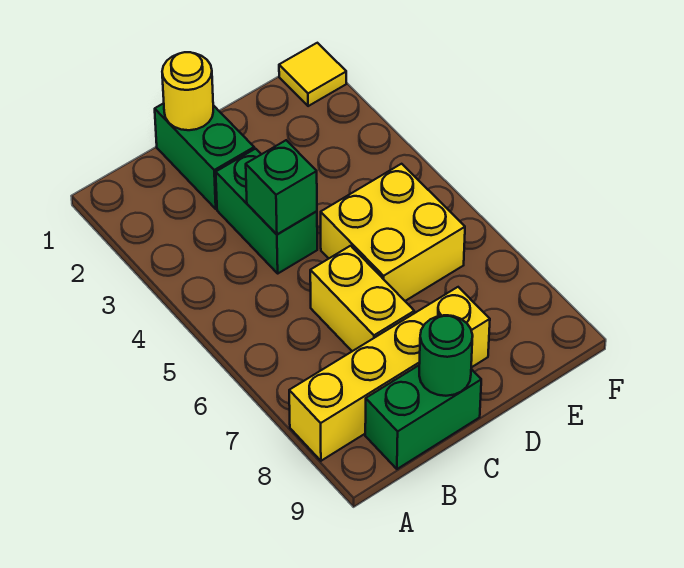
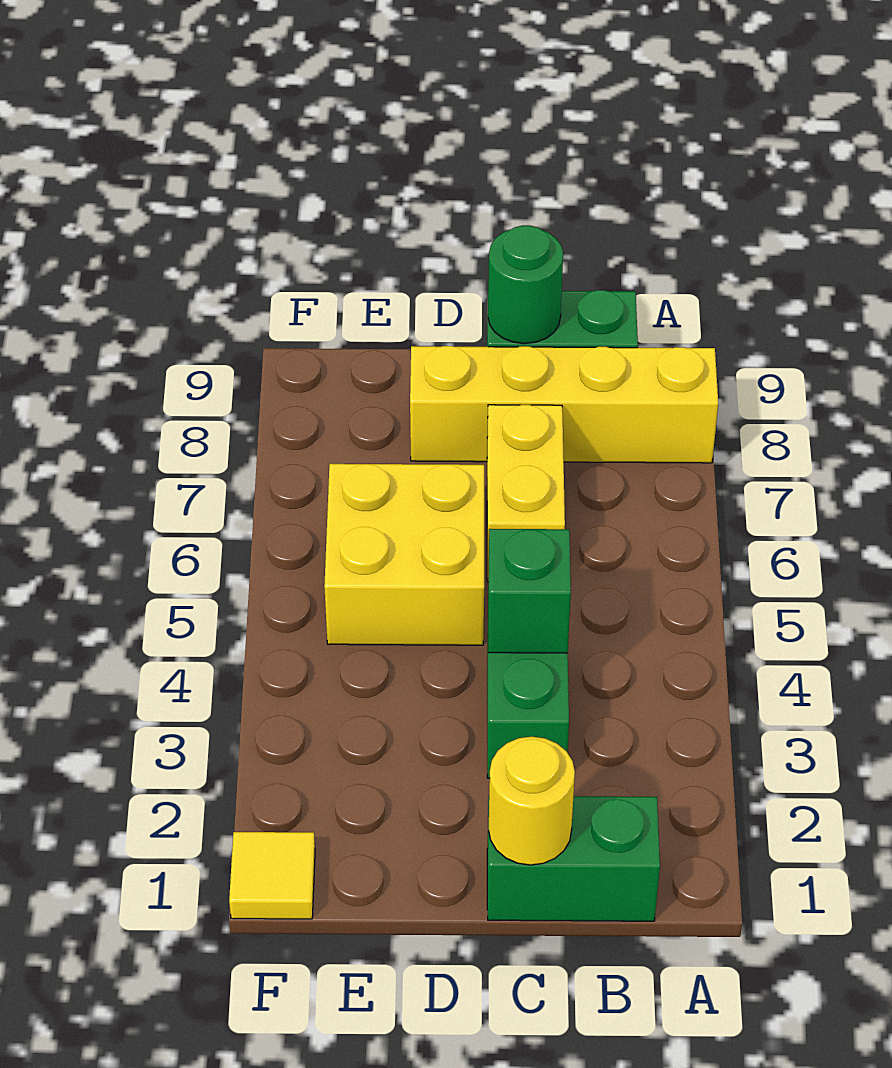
green brick C1:C2 level 1 -> green brick B1:C1 level 1

